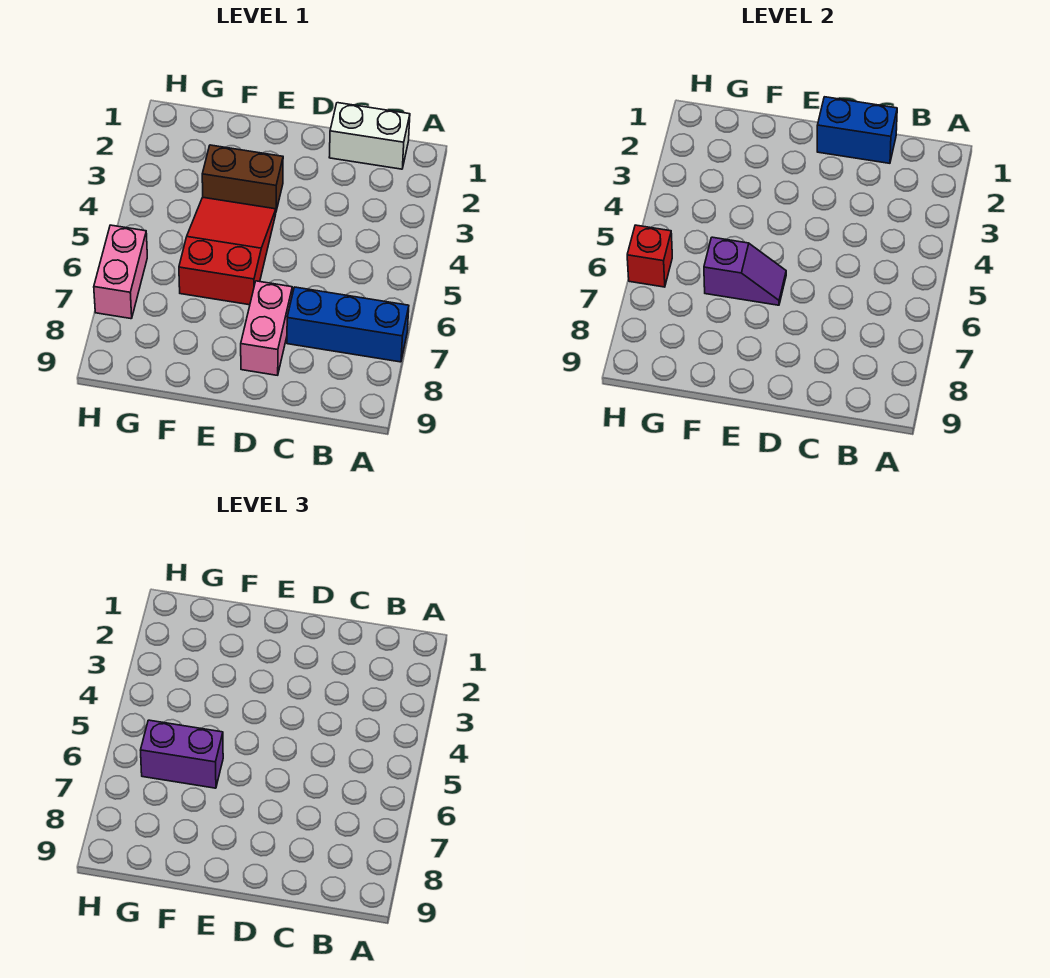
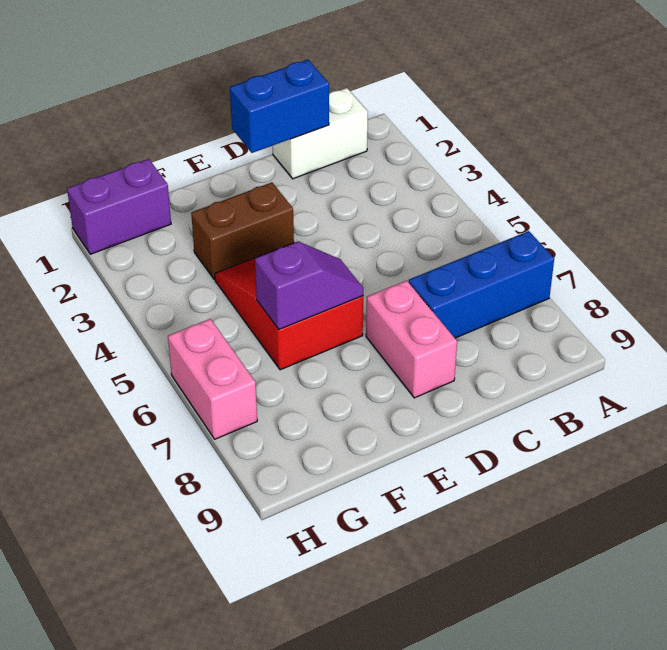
purple brick F6:G6 level 3 -> purple brick G1:H1 level 1
red brick H6 level 2 -> none

